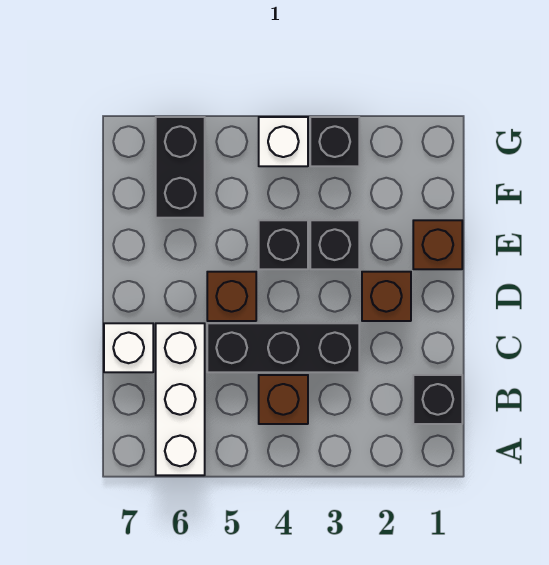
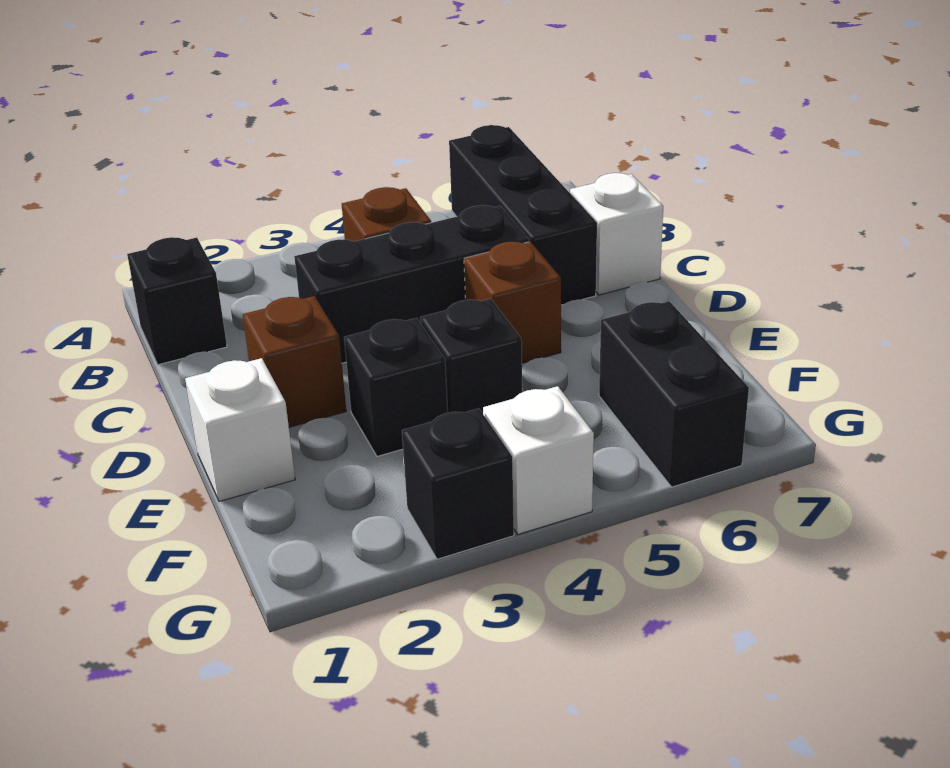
white brick A6:C6 level 1 -> black brick A6:C6 level 1
brown brick E1 level 1 -> white brick E1 level 1

